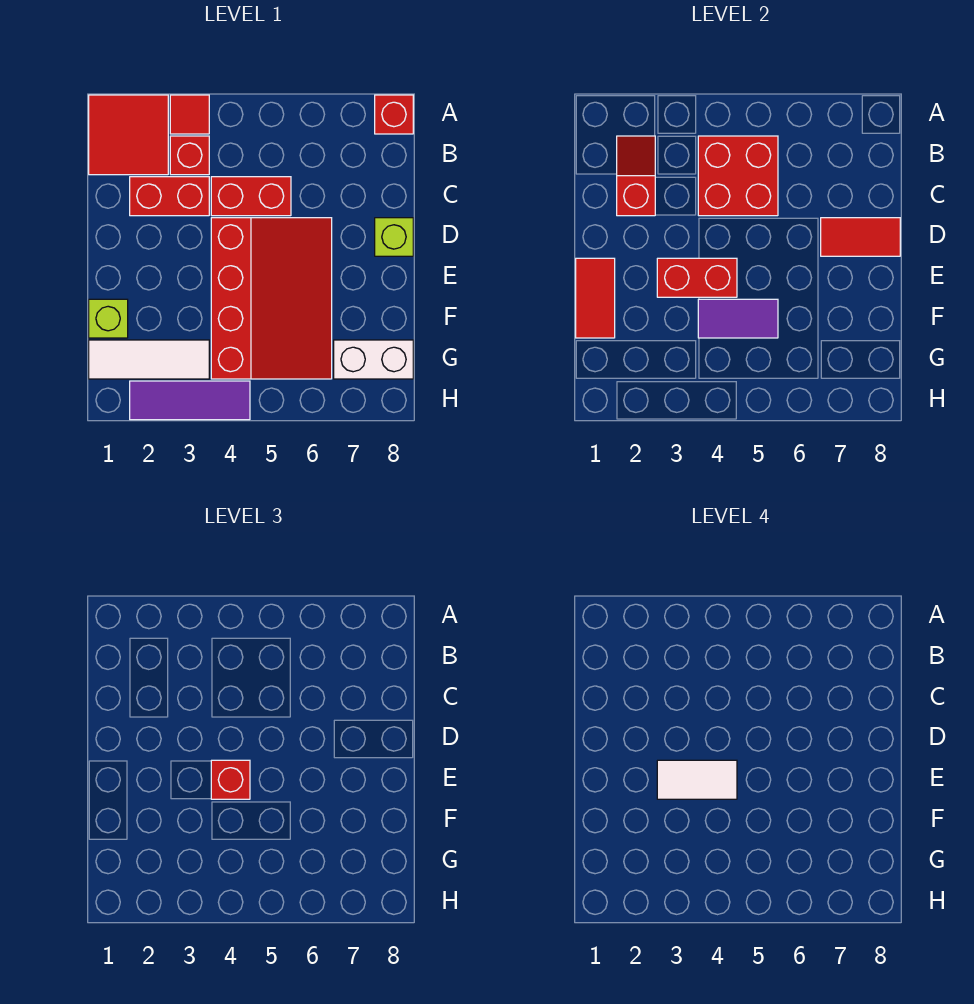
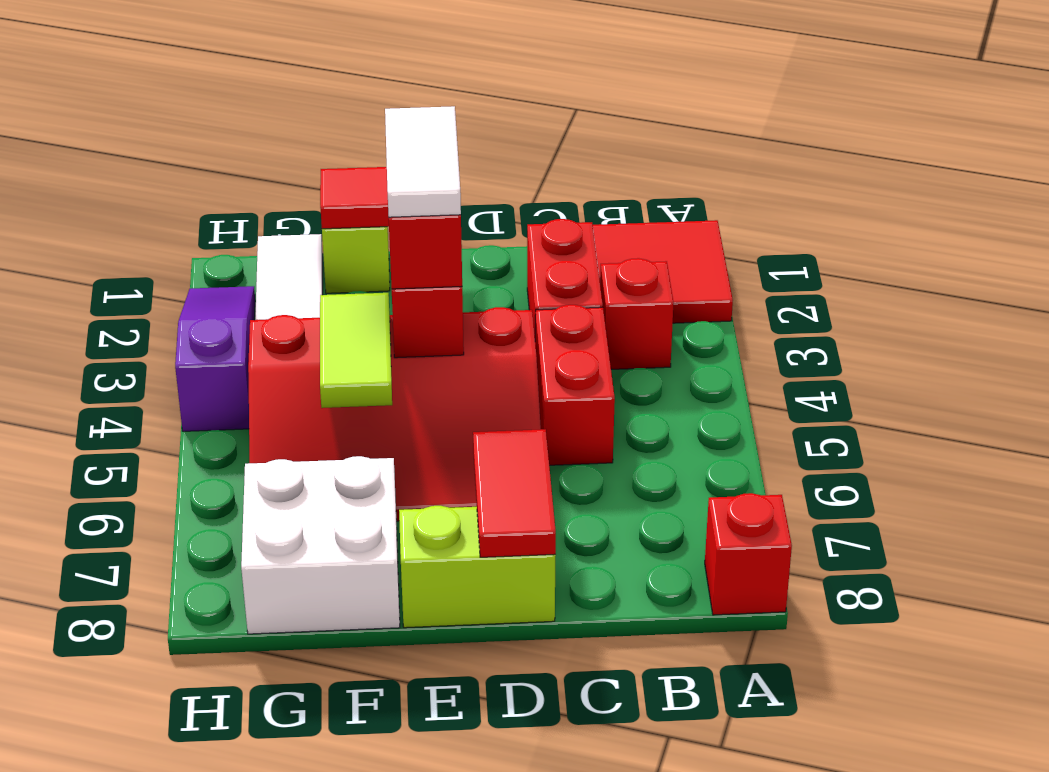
red tile A3 level 1 -> none
red slope B2:C2 level 2 top C -> none
red brick B4:C5 level 2 -> none
lime brick D8 level 1 -> lime brick D8:E8 level 1
purple tile F4:F5 level 2 -> lime tile F4:F5 level 2
white brick G7:G8 level 1 -> white brick F7:G8 level 1
purple tile H2:H4 level 1 -> purple slope H2:H4 level 1 top 4

